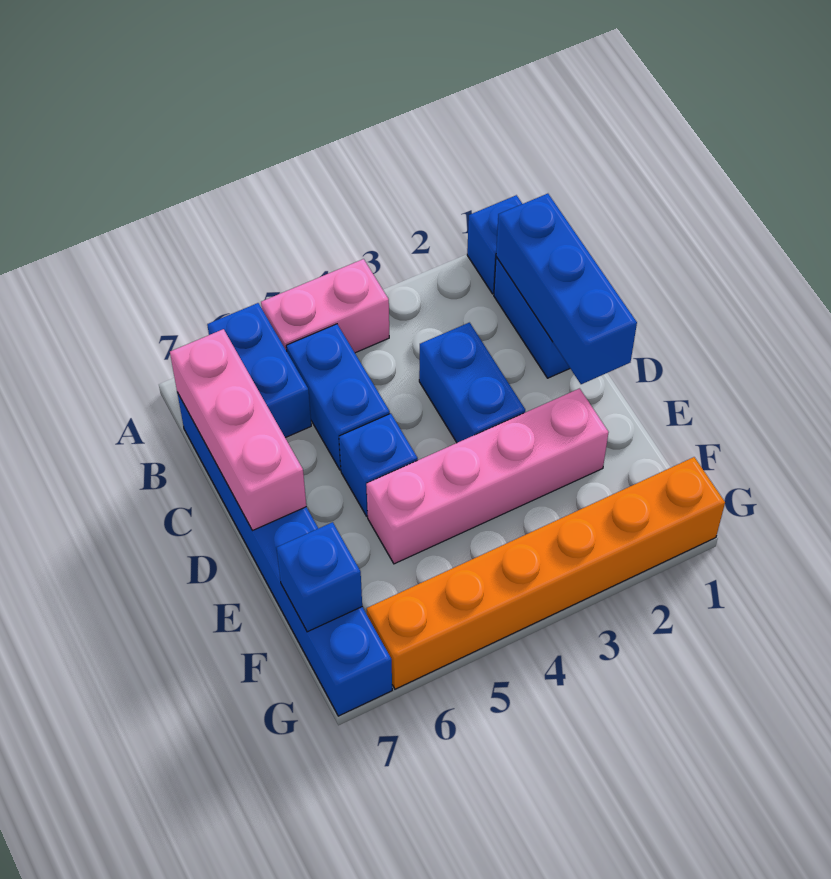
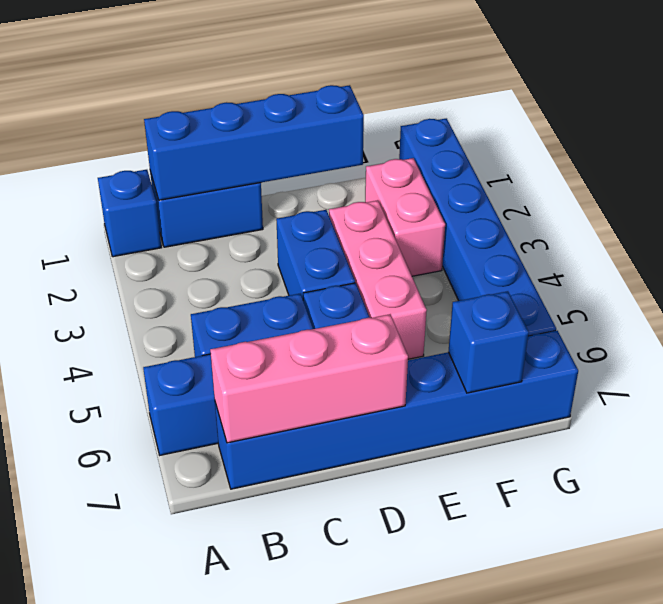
pink brick A4:A5 level 1 -> pink brick F2:F3 level 1
blue brick B1:D1 level 2 -> blue brick B1:E1 level 2
blue brick C3:D3 level 1 -> blue brick D3:D4 level 1
pink brick E2:E5 level 1 -> pink brick E3:E5 level 1
orange brick G1:G6 level 1 -> blue brick G1:G6 level 1

